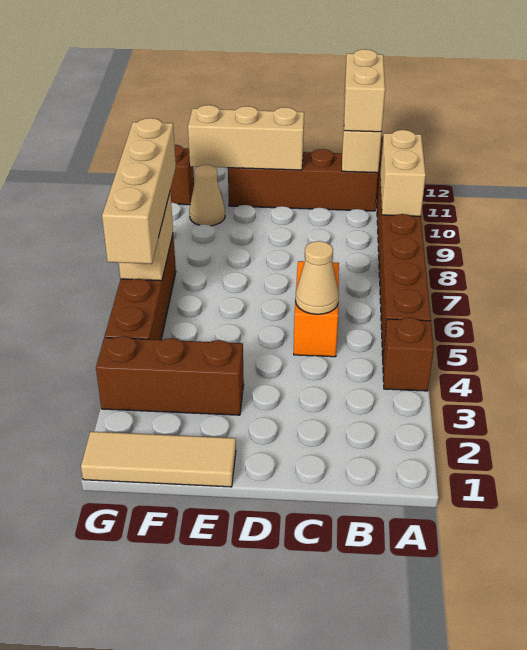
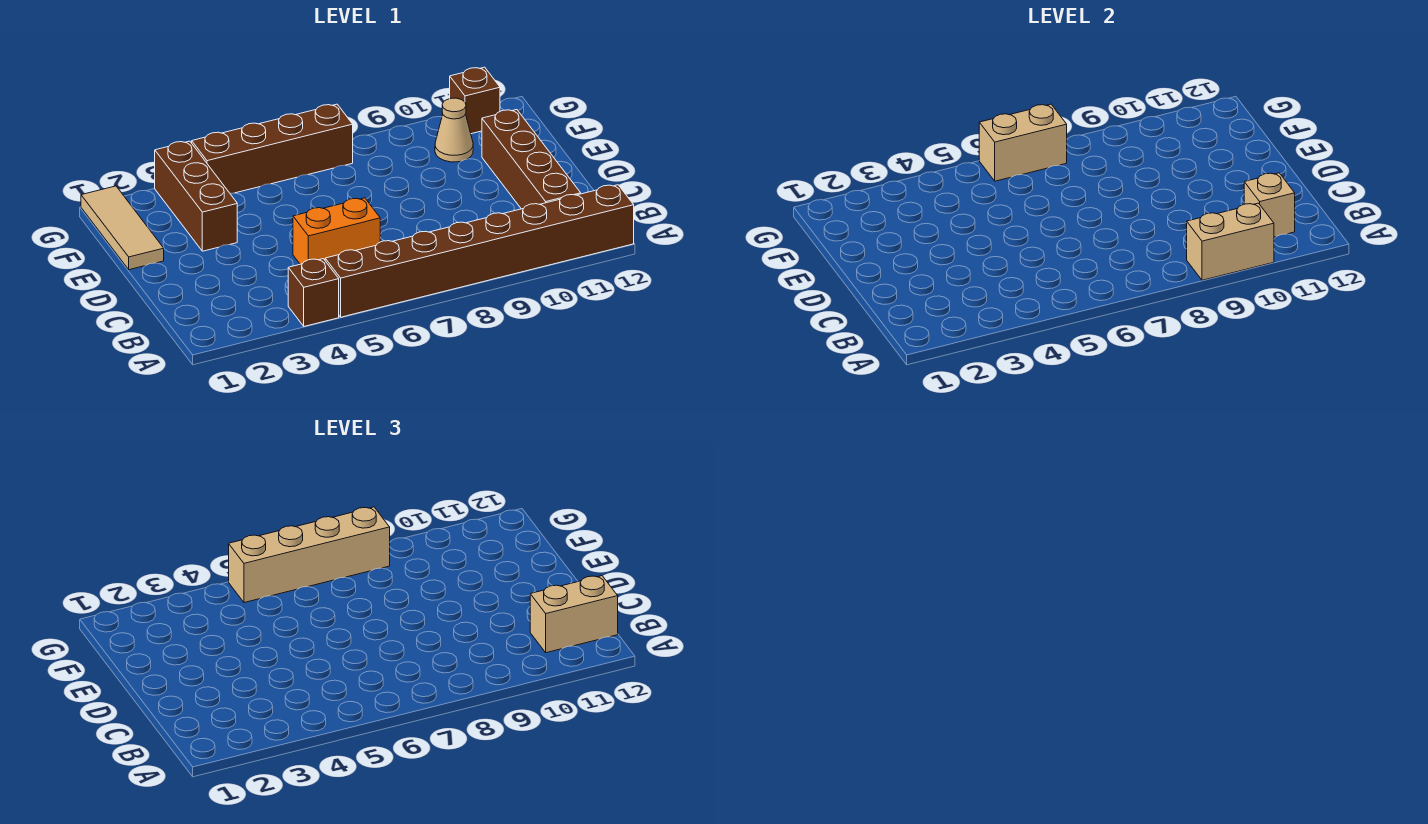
tan cone C5 level 2 -> none
tan brick D11:F11 level 2 -> none

